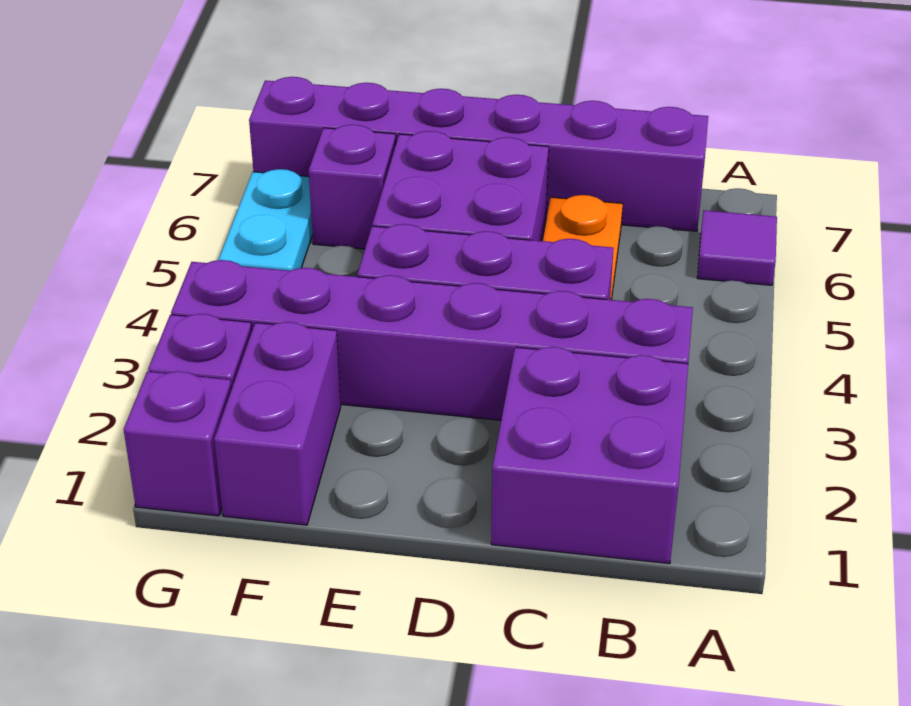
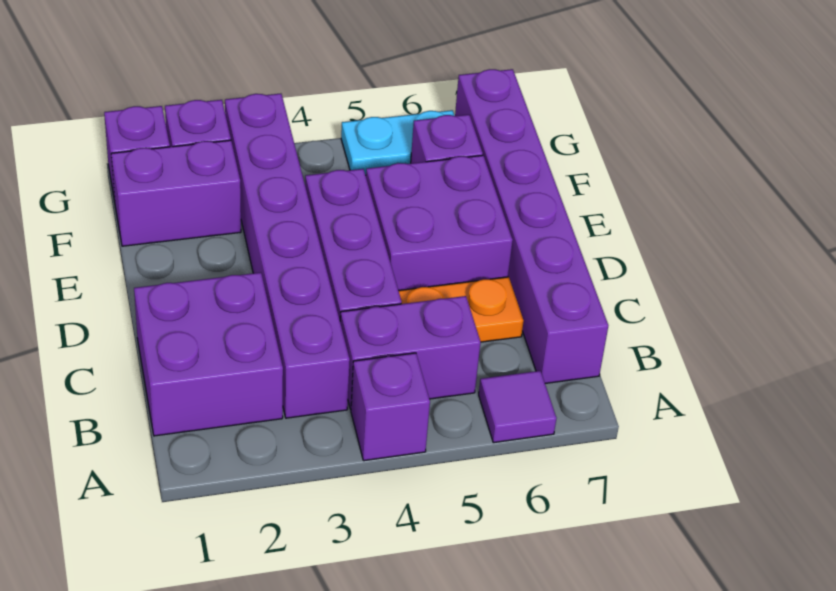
none -> purple brick A4 level 1
none -> purple brick B4:B5 level 1

